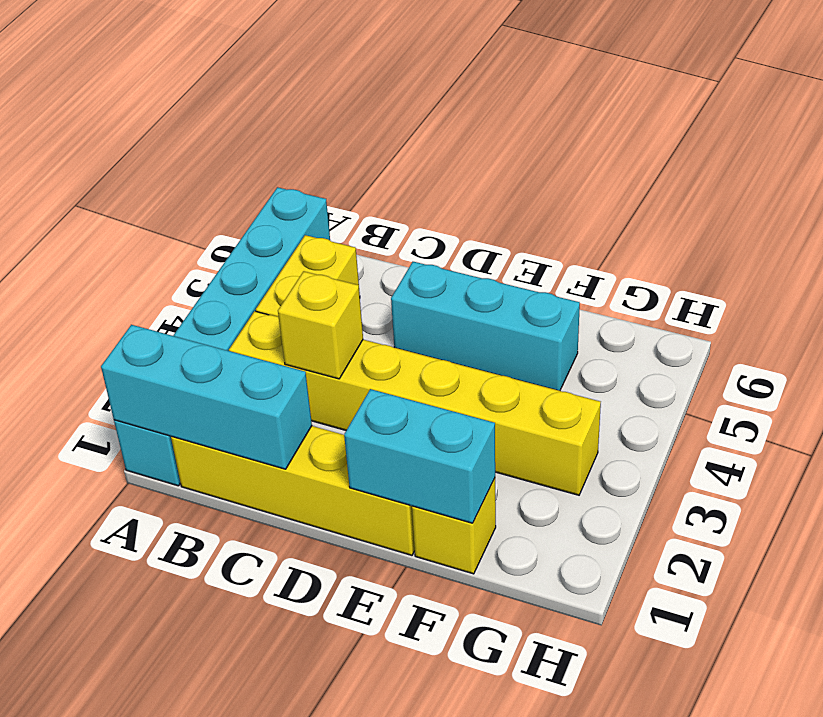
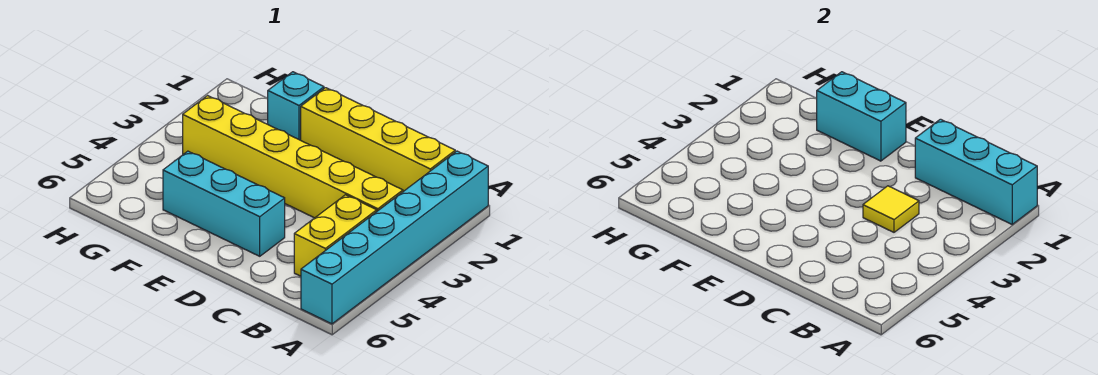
yellow brick C3 level 2 -> yellow tile C3 level 2
yellow brick F1 level 1 -> cyan brick F1 level 1

